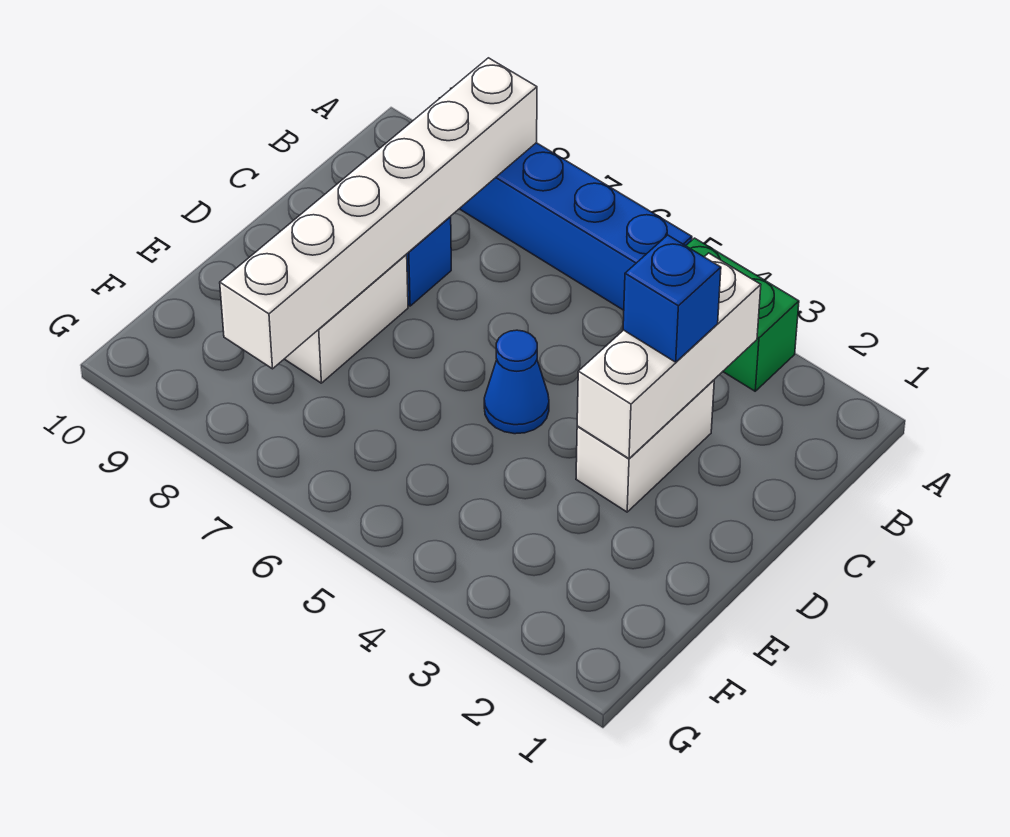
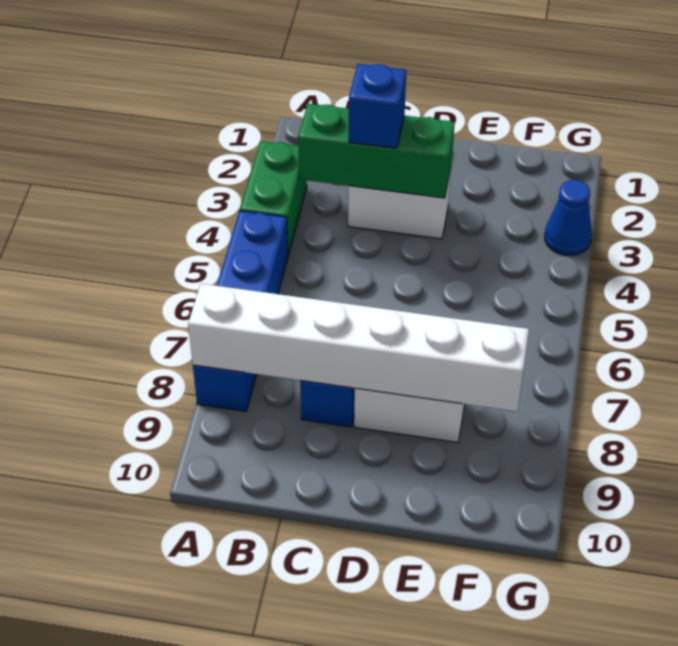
white brick B3:D3 level 2 -> green brick B3:D3 level 2
blue cone D5 level 1 -> blue cone G3 level 1

